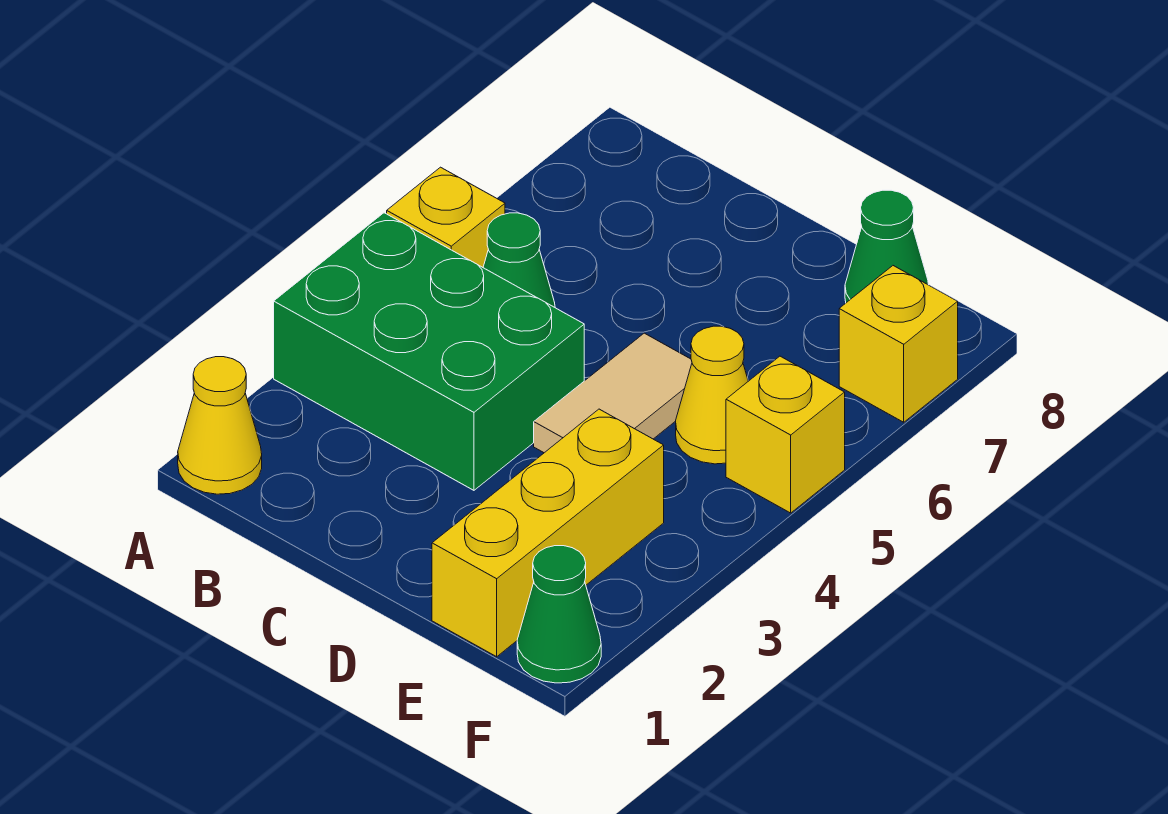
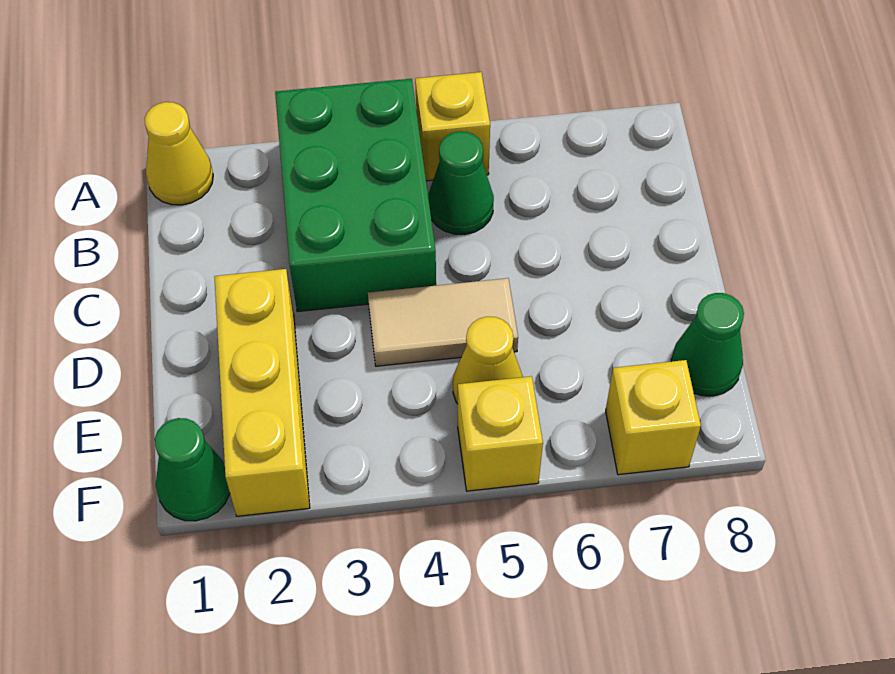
yellow brick E1:E3 level 1 -> yellow brick D2:F2 level 1

